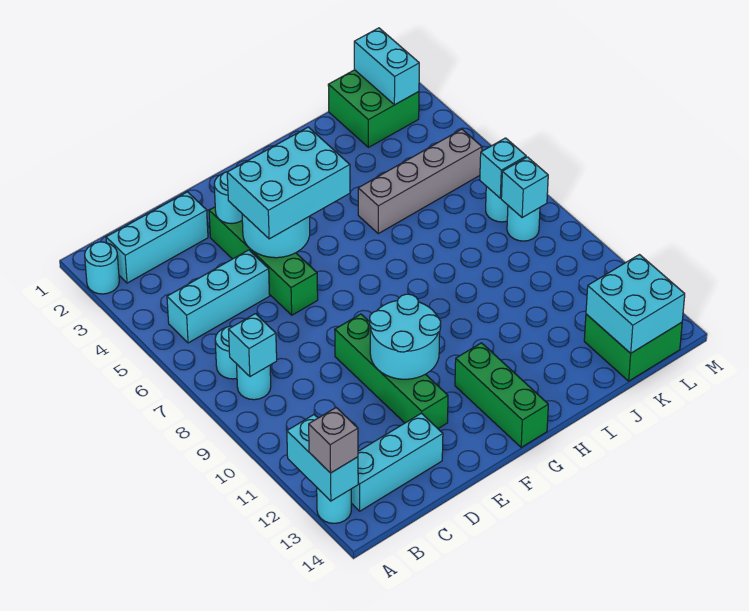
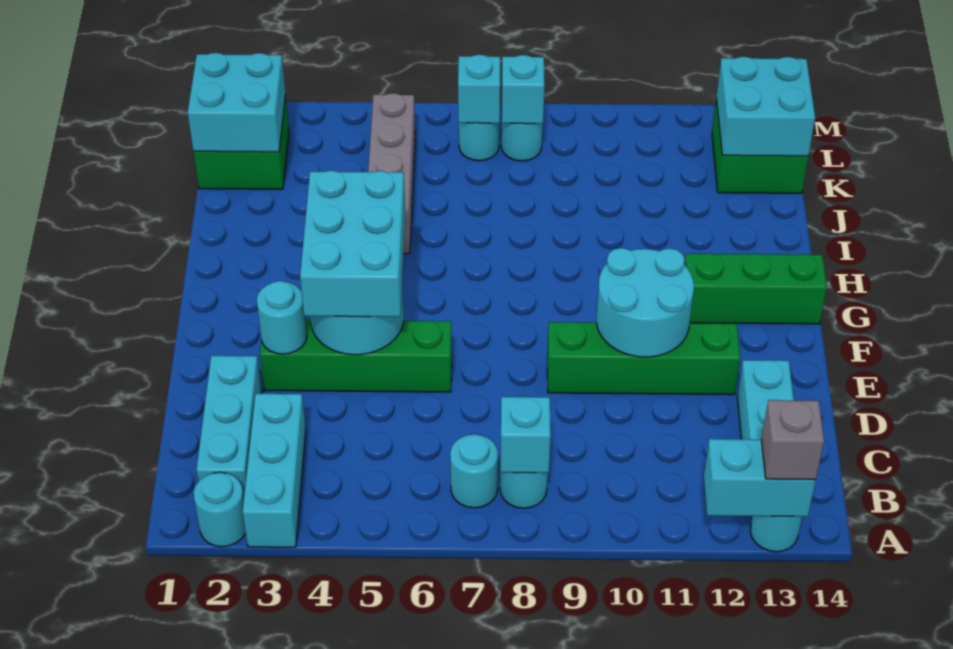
cyan brick B5:D5 level 1 -> cyan brick A3:C3 level 1
cyan brick L1:L2 level 2 -> cyan brick K1:L2 level 2

